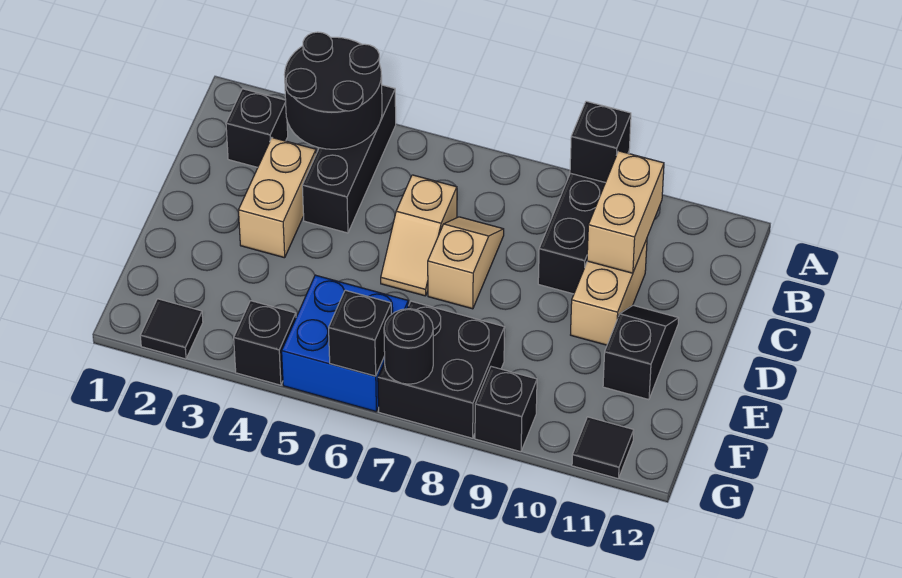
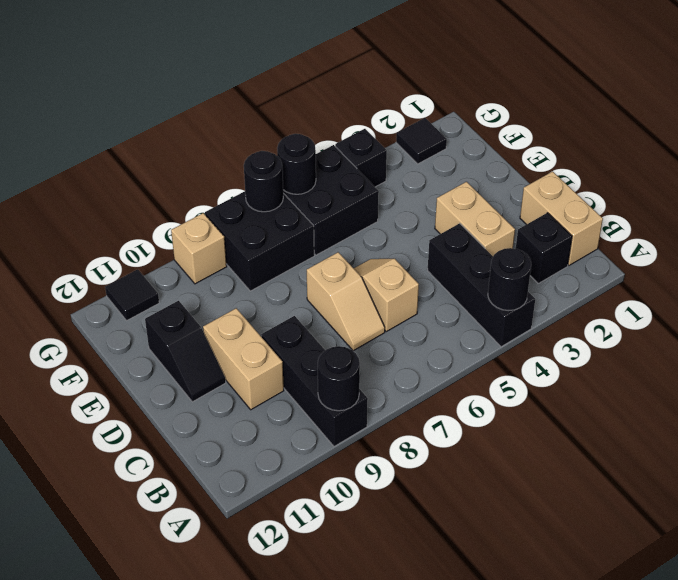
black round brick A3:B4 level 2 -> black round brick A4 level 2
black brick A9 level 2 -> black round brick A9 level 2
tan brick B10:C10 level 2 -> tan brick B1:C1 level 1
blue brick F5:G6 level 1 -> black brick F5:G6 level 1
black brick G6 level 2 -> black round brick G6 level 2
black brick G9 level 1 -> tan brick G9 level 1

